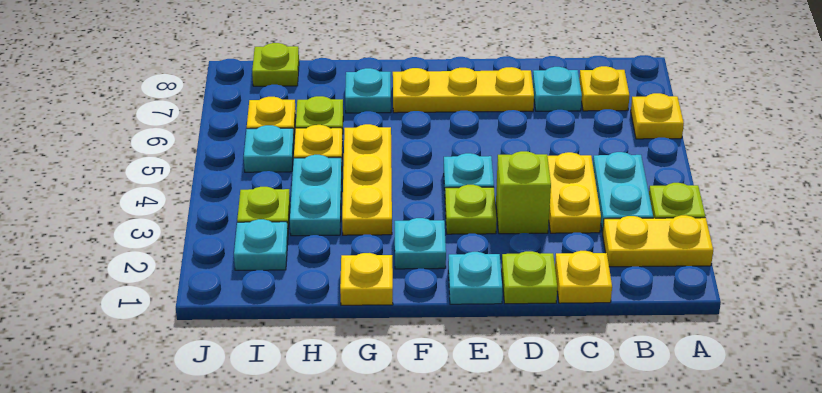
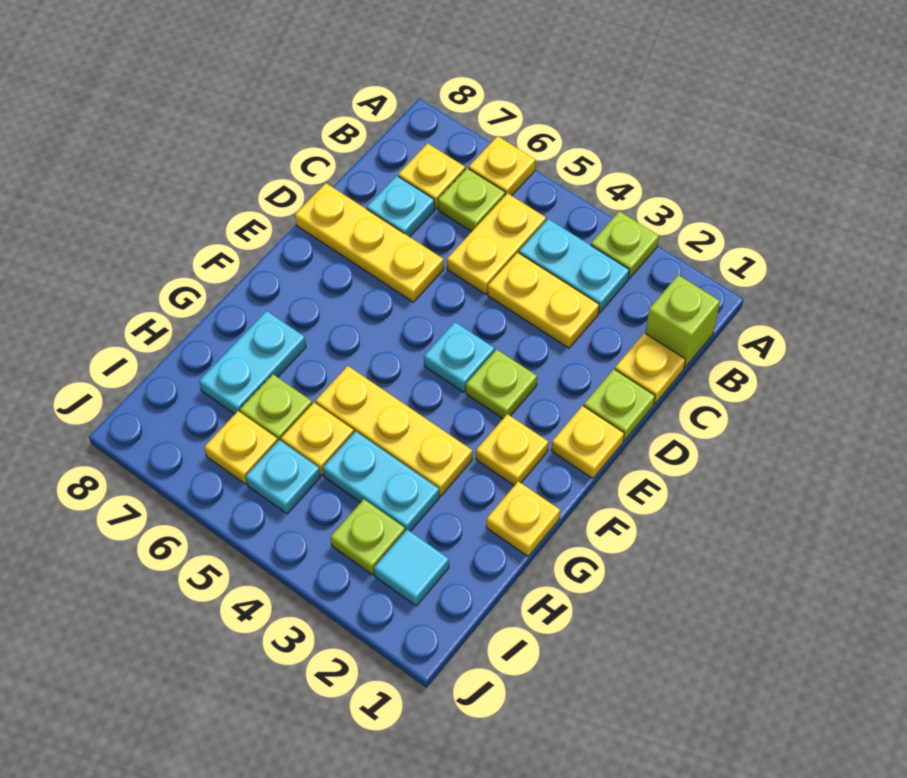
yellow plate A2:B2 level 1 -> yellow plate B5:C5 level 1
lime brick D3 level 1 -> lime brick B1 level 1
yellow plate D7:F7 level 1 -> yellow plate D6:D8 level 1
cyan plate E1 level 1 -> yellow plate E1 level 1
cyan plate F2 level 1 -> yellow plate F2 level 1
cyan plate G7 level 1 -> cyan plate G7:H7 level 1
cyan plate I2 level 1 -> cyan tile I2 level 1
lime plate I8 level 1 -> lime plate B6 level 1

